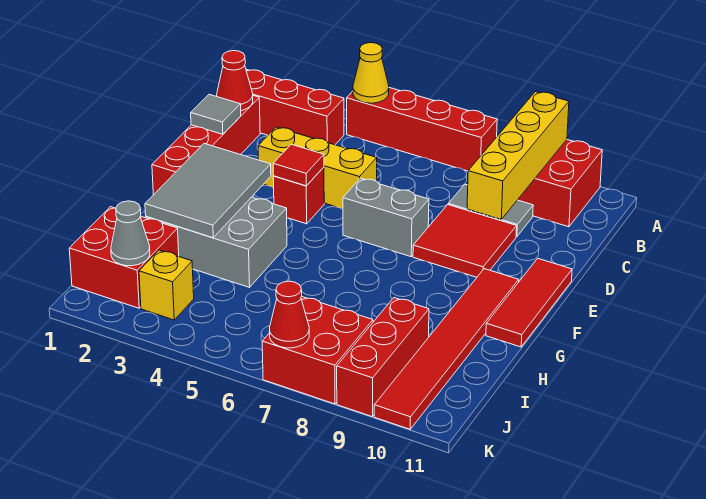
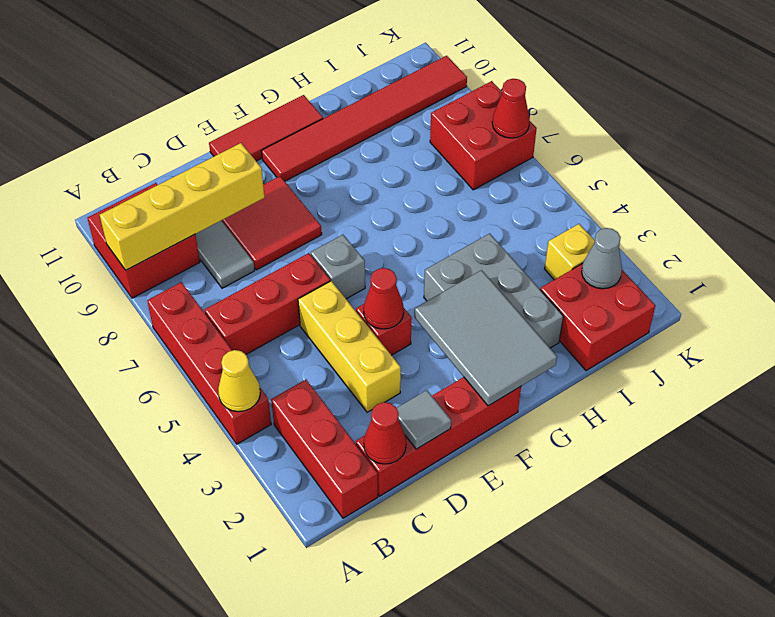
red tile E4 level 2 -> red cone E4 level 2
grey brick E6:E7 level 1 -> grey brick E6 level 1
grey tile F2:H3 level 2 -> grey tile F1:G3 level 2
red brick I9:K9 level 1 -> red brick B6:D6 level 1

